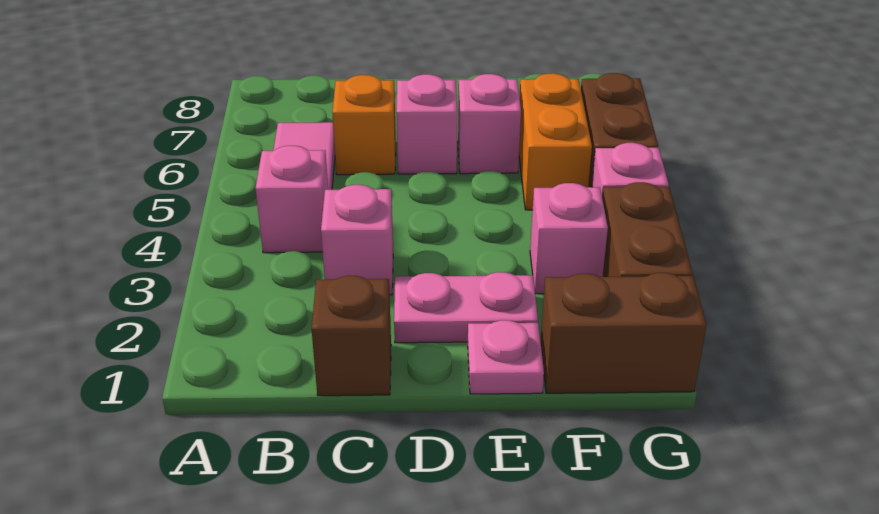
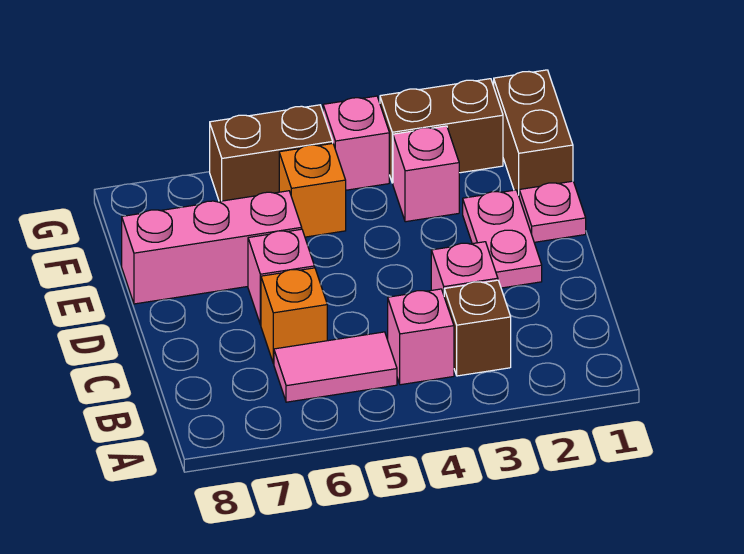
brown brick C1 level 1 -> brown brick B3 level 1
pink brick E6 level 1 -> pink brick E6:E8 level 1
orange brick F5:F6 level 1 -> orange brick F5 level 1

